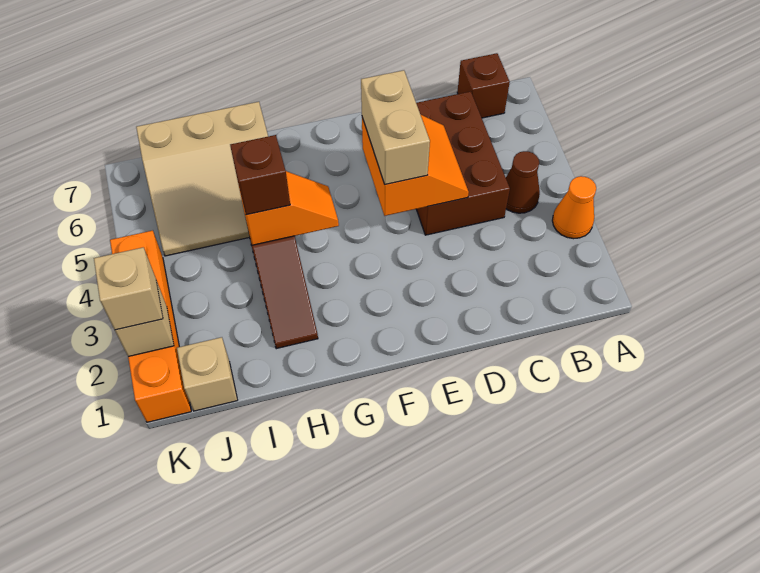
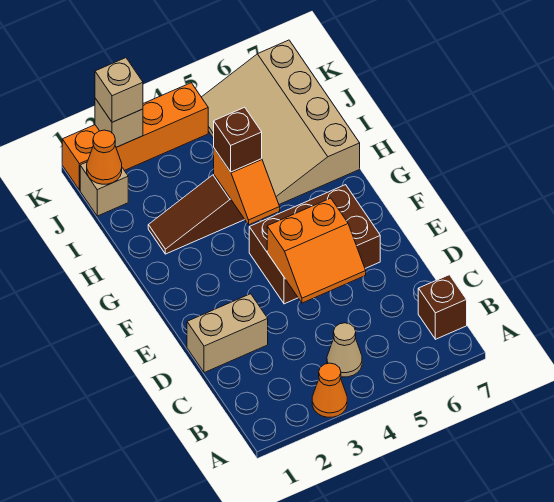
brown cone B4 level 1 -> tan cone B4 level 1
brown brick C4:D6 level 1 -> brown brick E4:F6 level 1
tan brick E4:E5 level 3 -> tan brick D1:D2 level 1
tan slope H5:J7 level 1 top 7 -> tan slope H5:K7 level 1 top 7
none -> orange cone J1 level 2

